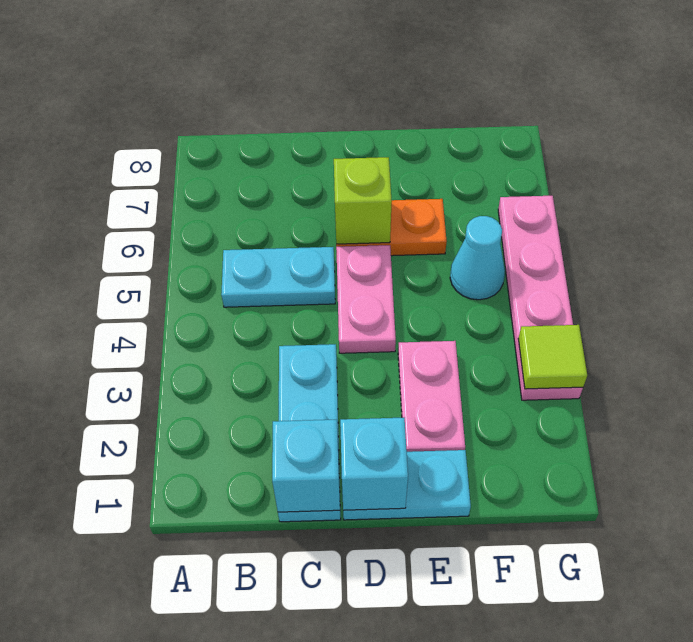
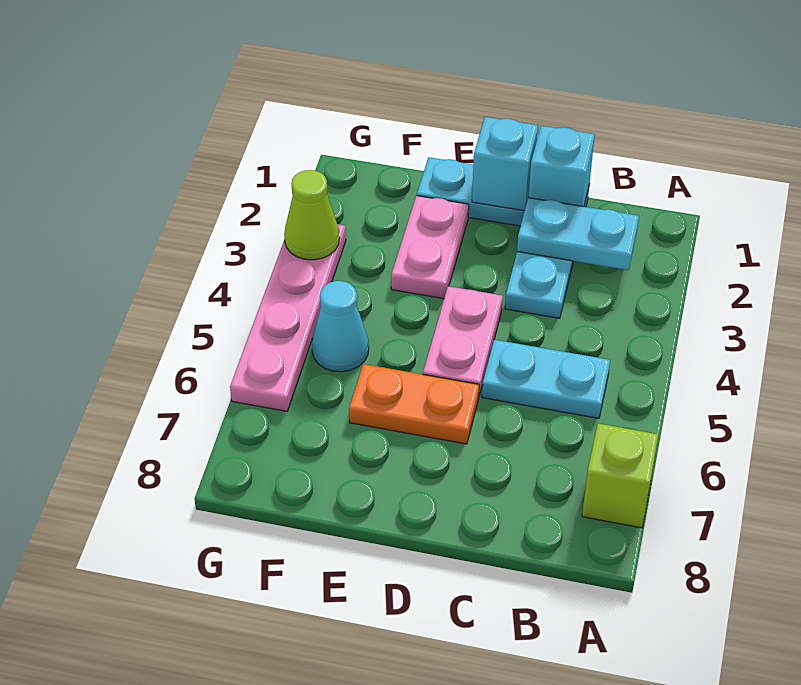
none -> cyan plate B2:C2 level 2
lime brick D6 level 2 -> lime brick A7 level 1
lime tile G3 level 2 -> lime cone G3 level 2

